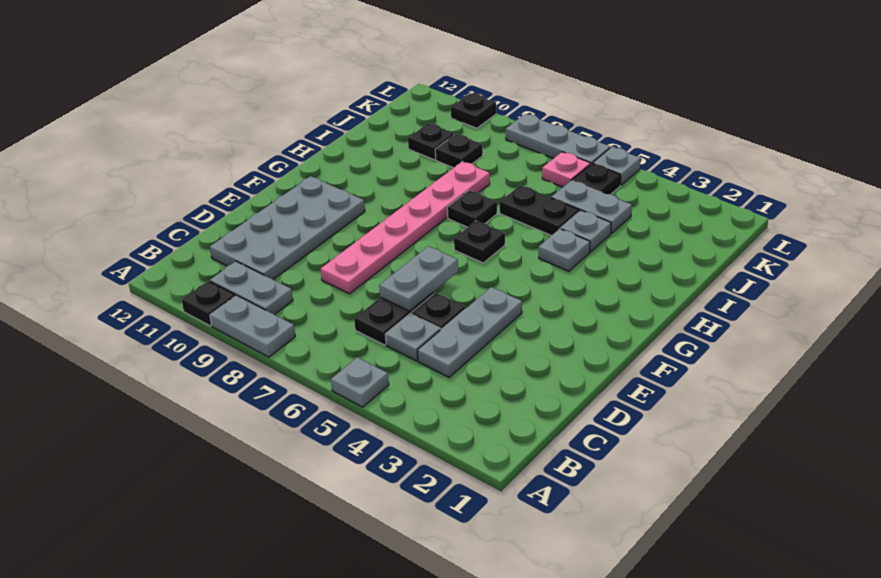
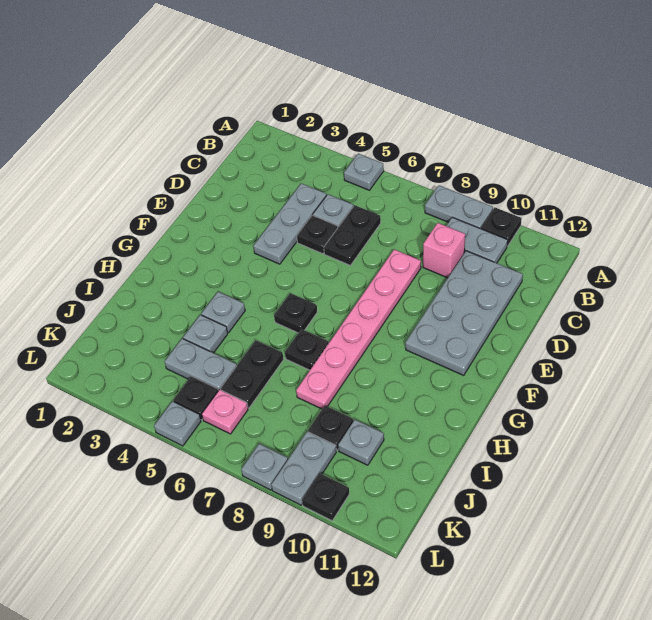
none -> pink brick C9 level 1
grey plate D6:E6 level 2 -> grey plate K9:L9 level 1
black plate I5:I6 level 1 -> black plate I6:J6 level 1
black plate J10 level 1 -> grey plate J10 level 1
grey plate L6:L8 level 1 -> grey plate L8 level 1

